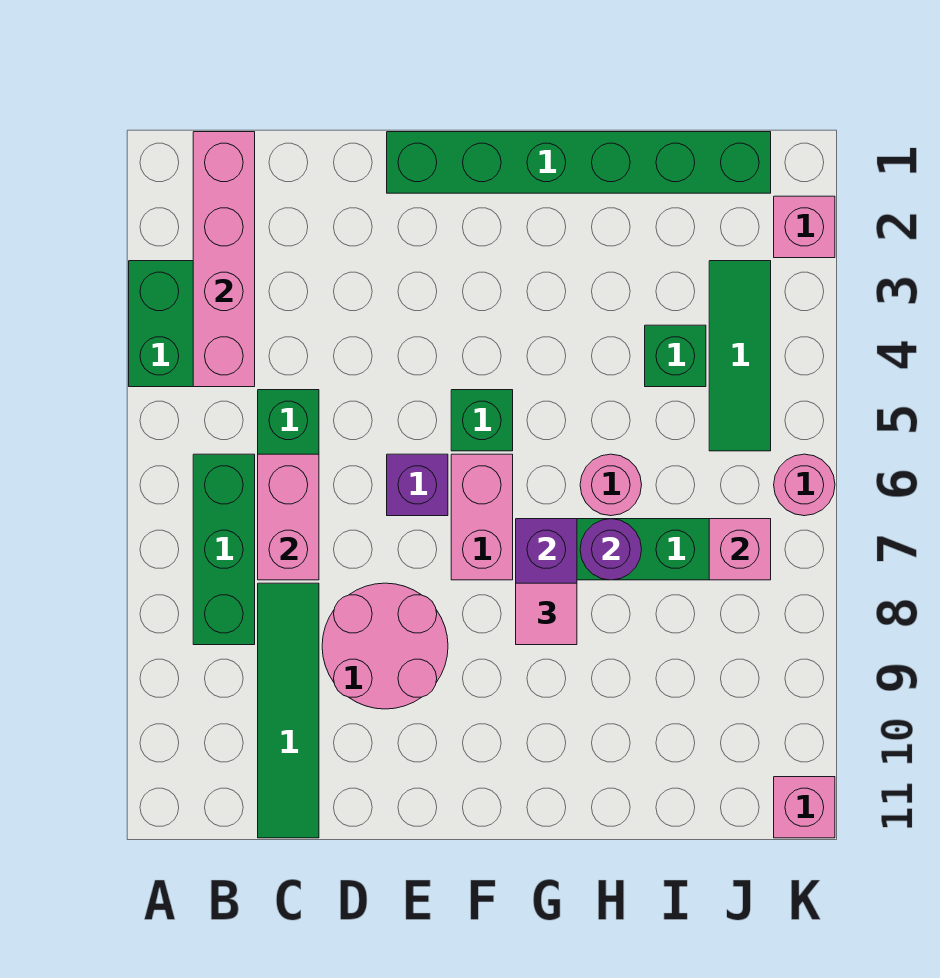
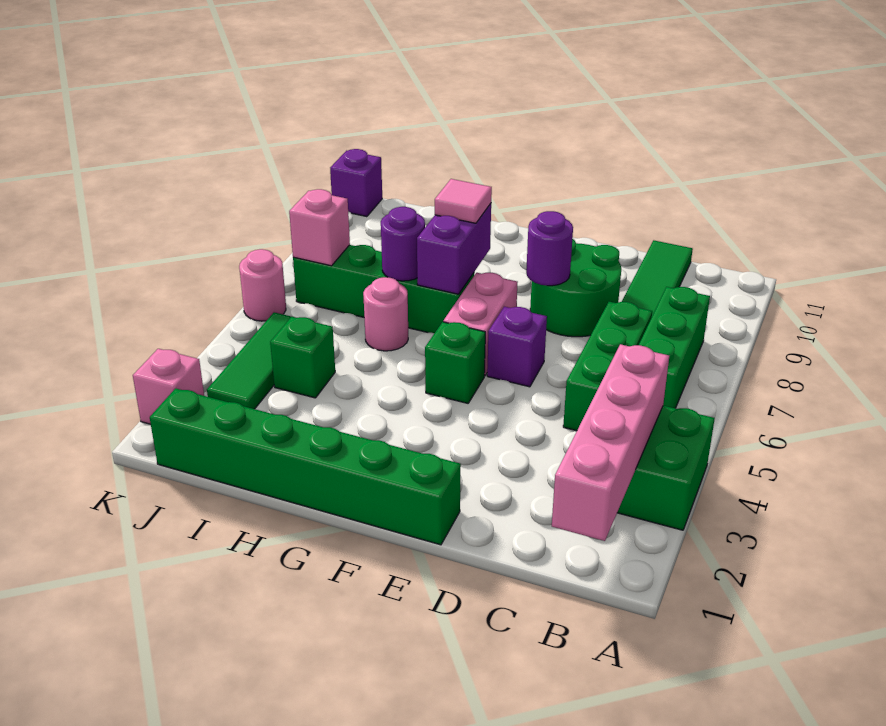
pink brick C6:C7 level 2 -> none
pink round brick D8:E9 level 1 -> green round brick D8:E9 level 1
none -> purple round brick E8 level 2
pink brick K11 level 1 -> purple brick K11 level 1

